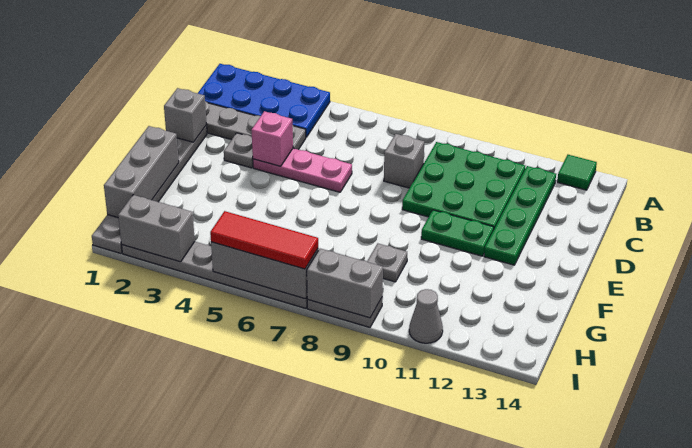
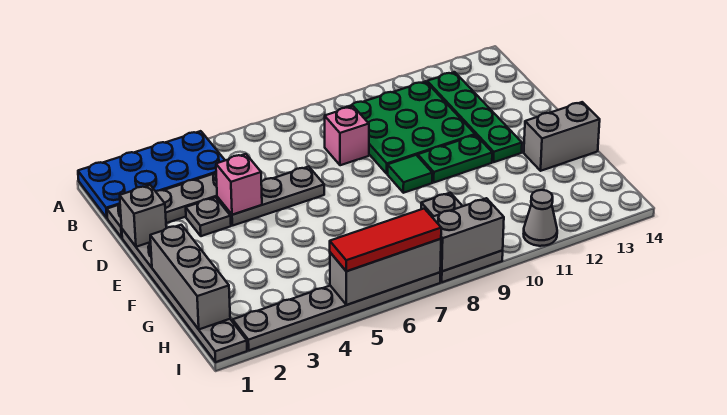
green tile A13 level 1 -> green tile E9 level 1
grey brick C8 level 1 -> pink brick C8 level 1
pink plate D4:D6 level 1 -> grey plate D4:D6 level 1
grey brick I2:I3 level 2 -> grey brick F13:F14 level 1

